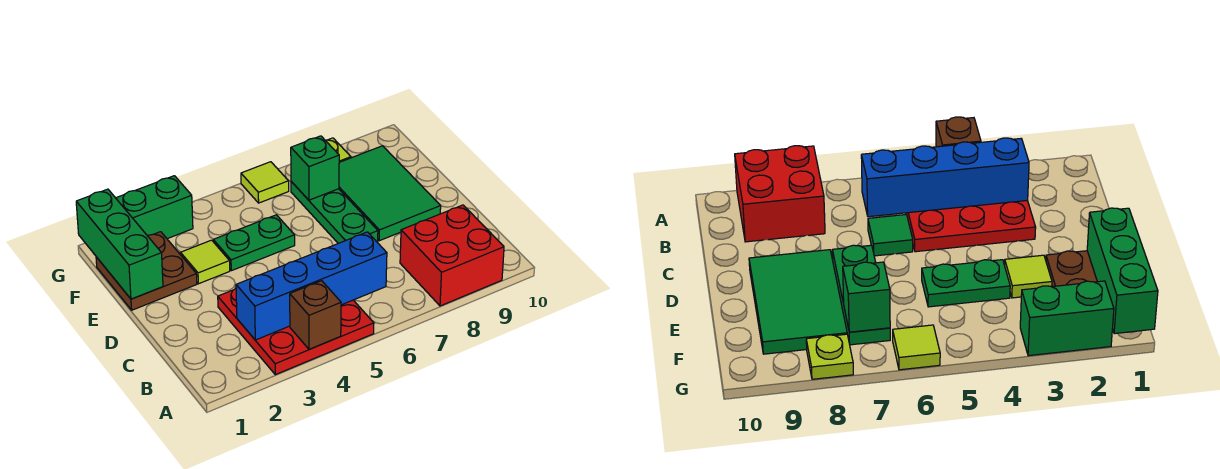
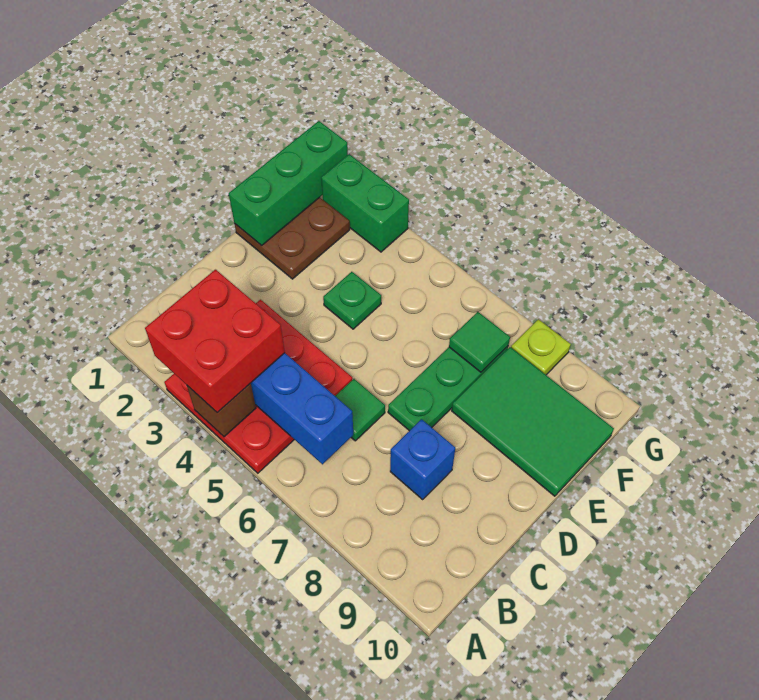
red brick A8:B9 level 1 -> red brick A3:B4 level 3
none -> blue brick C8 level 1
green tile D8:F9 level 1 -> green tile E8:F10 level 1
lime tile E3 level 1 -> none
green plate E4:E5 level 1 -> green plate E4 level 1
green brick F7 level 2 -> green tile F7 level 2
lime tile G6 level 1 -> none

